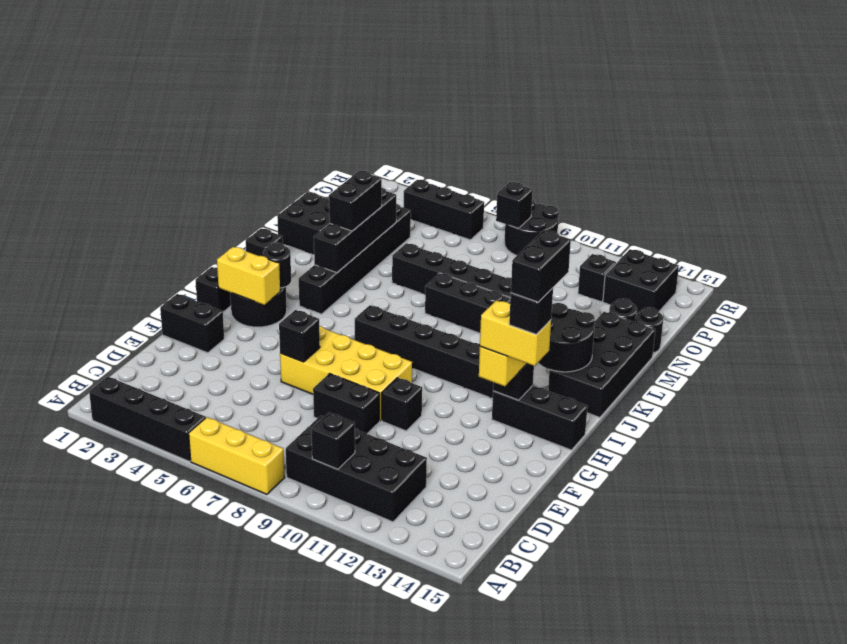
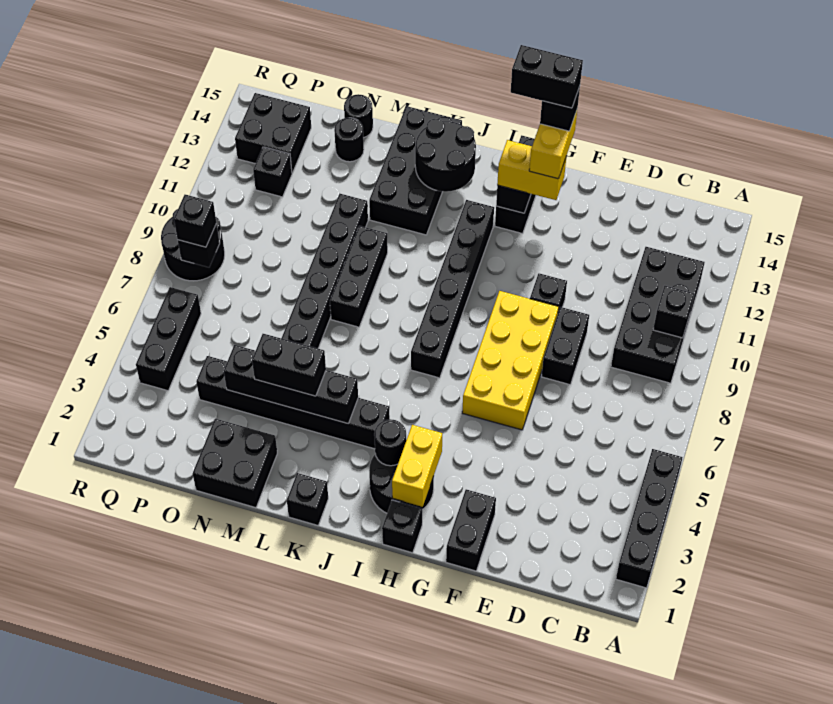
yellow brick A6:A8 level 1 -> none
black brick F6 level 2 -> black brick Q8 level 3
black brick J14:M15 level 1 -> black brick K12:L15 level 1

